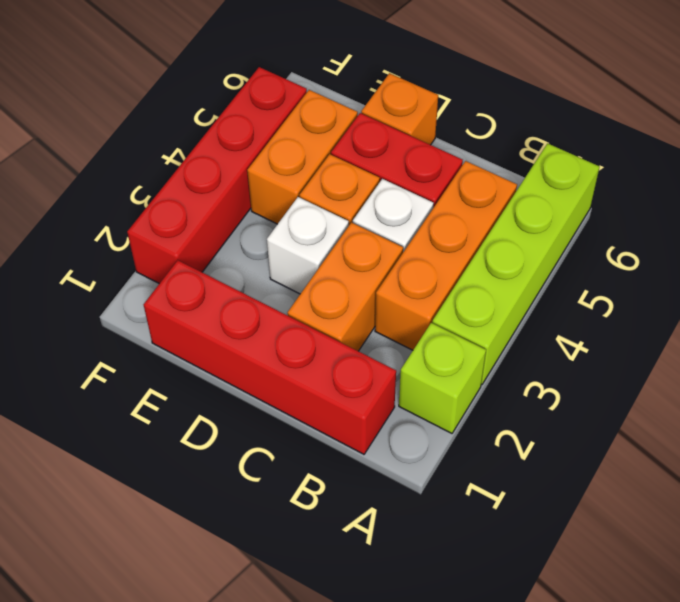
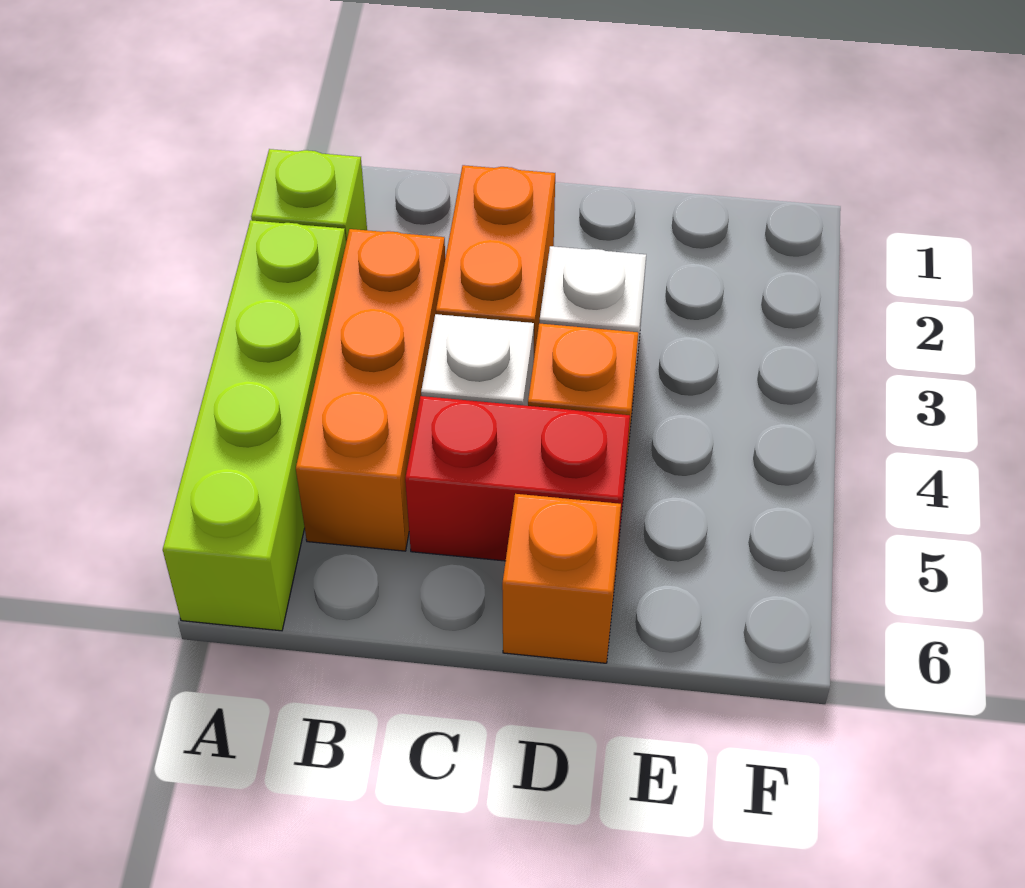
red brick B1:E1 level 1 -> none
orange brick E4:E5 level 1 -> none
red brick F2:F5 level 1 -> none

